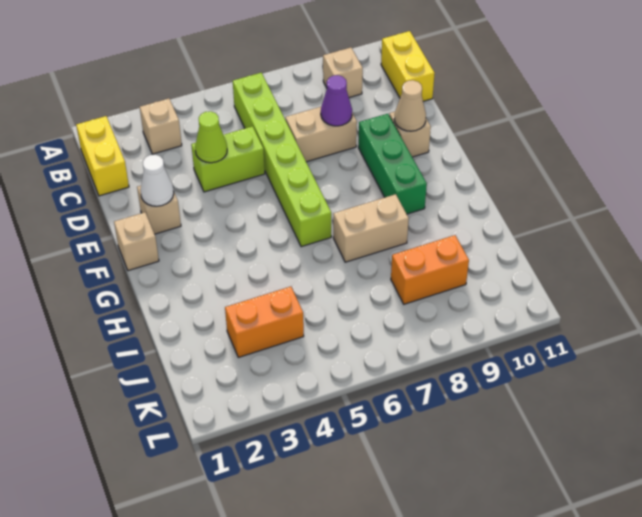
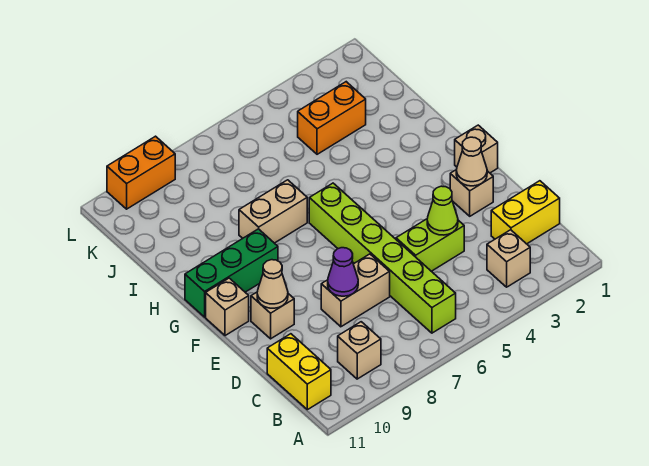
yellow brick B1:C1 level 1 -> yellow brick C1:C2 level 1
white cone E2 level 2 -> tan cone E2 level 2
green brick E9:G9 level 1 -> green brick G9:G11 level 1
none -> tan brick F11 level 1
orange brick J8:J9 level 1 -> orange brick L9:L10 level 1

